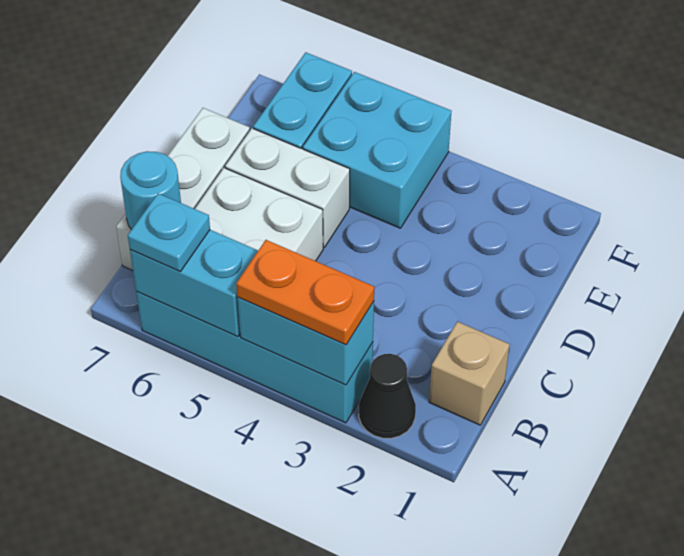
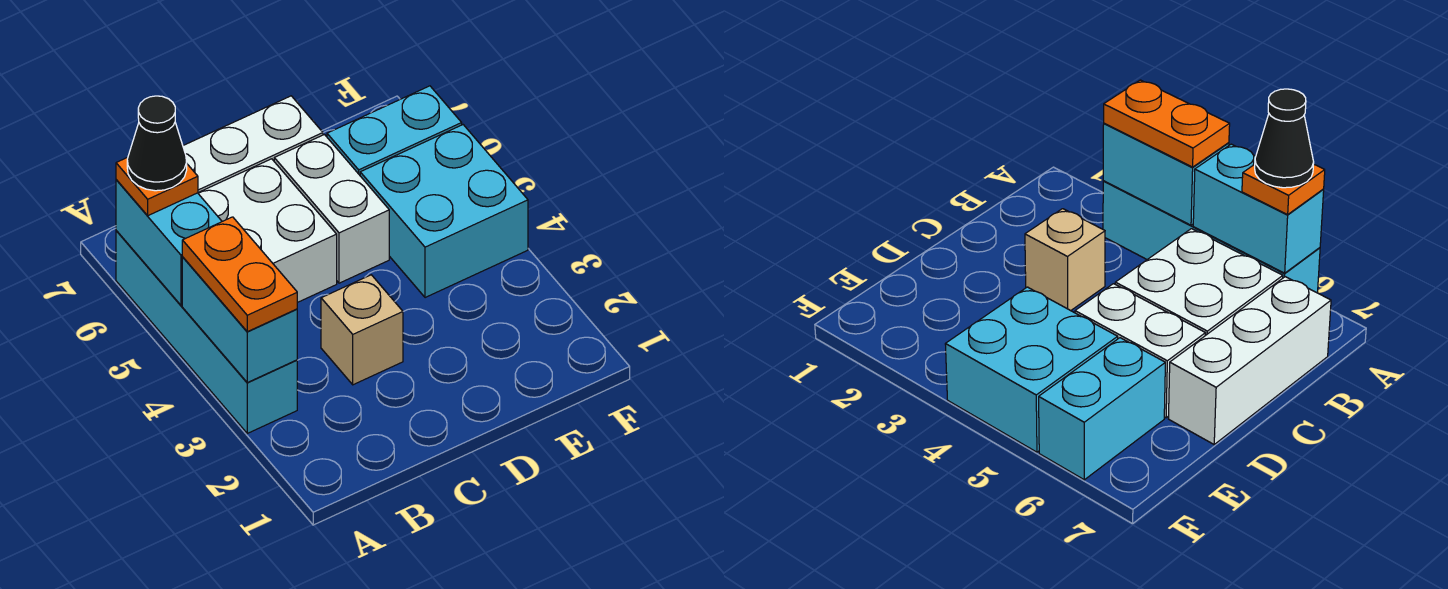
black cone A2 level 1 -> black cone A6 level 4
cyan plate A6 level 3 -> orange plate A6 level 3
tan brick B1 level 1 -> tan brick C3 level 1
cyan round brick B7 level 2 -> none

